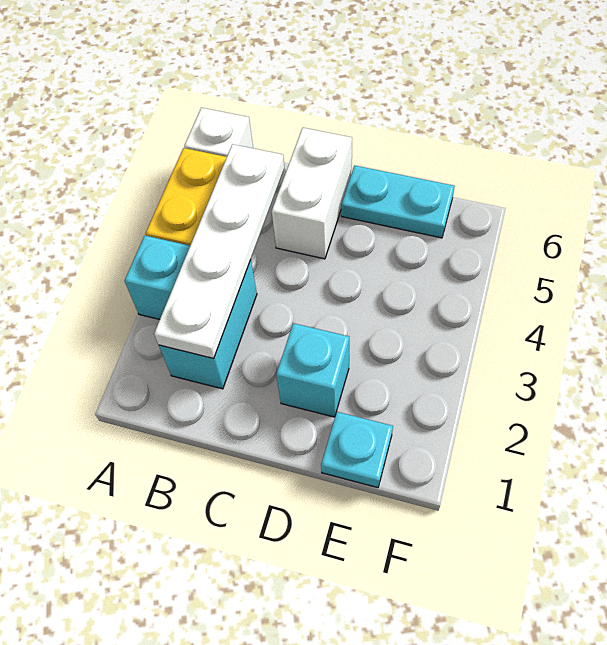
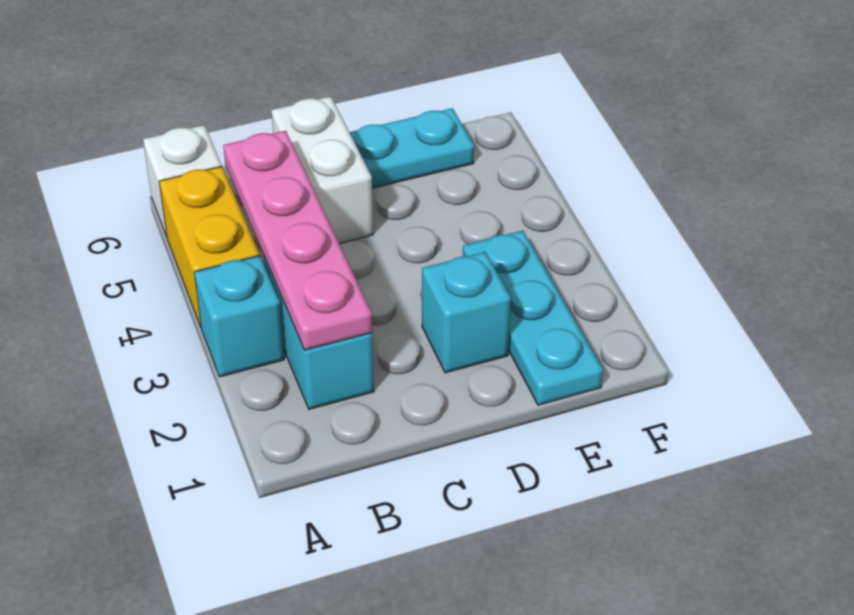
white plate B2:B5 level 2 -> pink plate B2:B5 level 2
cyan plate E1 level 1 -> cyan plate E1:E3 level 1

